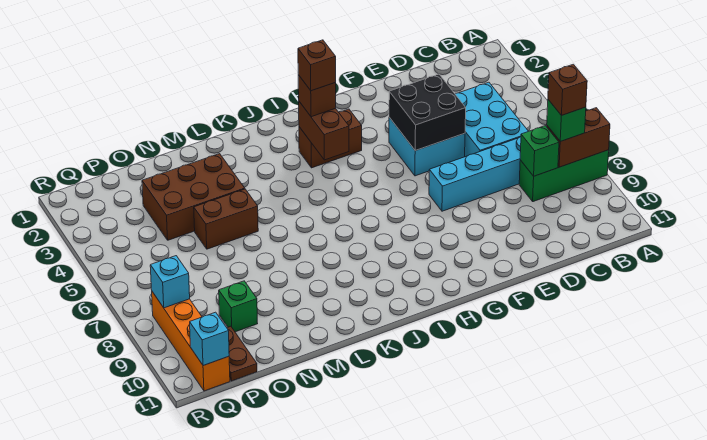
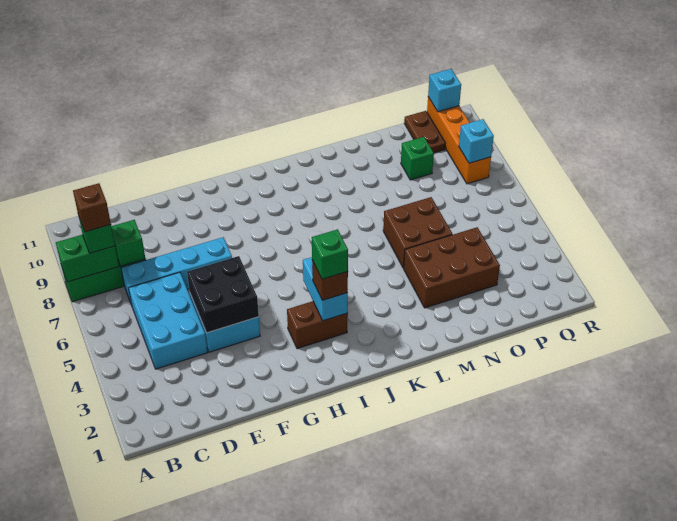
brown brick A8:B8 level 2 -> green brick A8:B8 level 2
brown brick I3:I4 level 2 -> cyan brick I3:I4 level 2
brown brick I3 level 4 -> green brick I3 level 4
brown brick M5:N5 level 1 -> brown brick M5:N6 level 1

